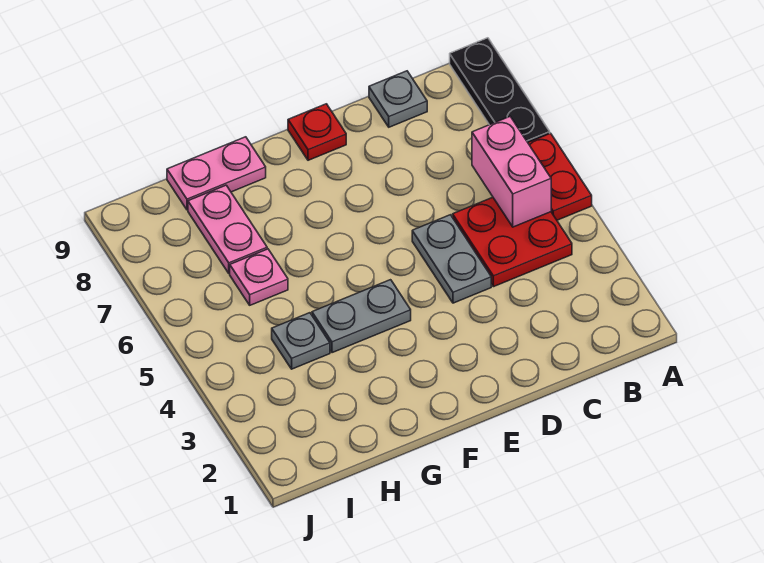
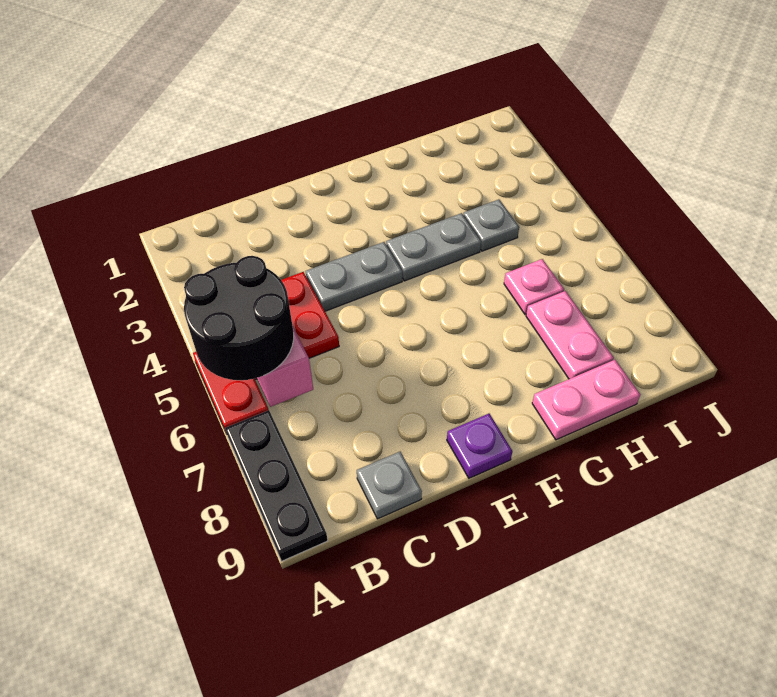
none -> black round brick A5:B6 level 3
grey plate D4:D5 level 1 -> grey plate D4:E4 level 1
red plate E9 level 1 -> purple plate E9 level 1

